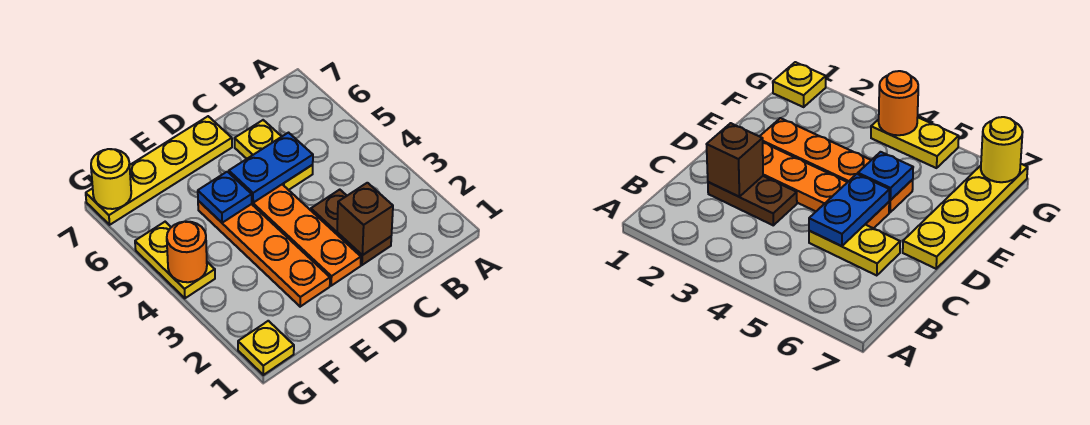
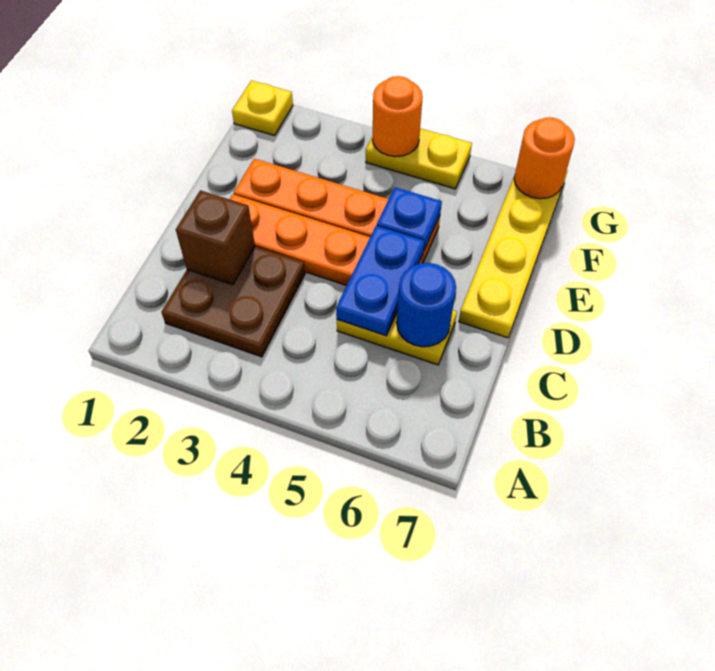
brown plate C2:C3 level 1 -> brown plate B2:C3 level 1
none -> blue round brick C6 level 2
yellow round brick G7 level 2 -> orange round brick G7 level 2

